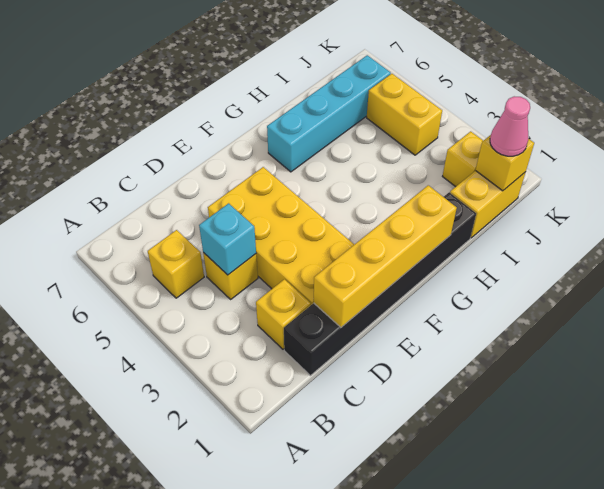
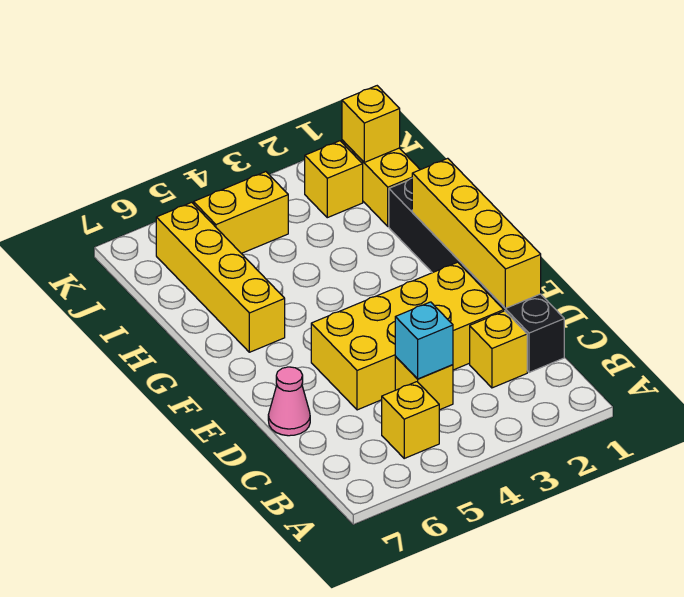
cyan brick G6:J6 level 1 -> yellow brick G6:J6 level 1
pink cone J1 level 3 -> pink cone D7 level 1

